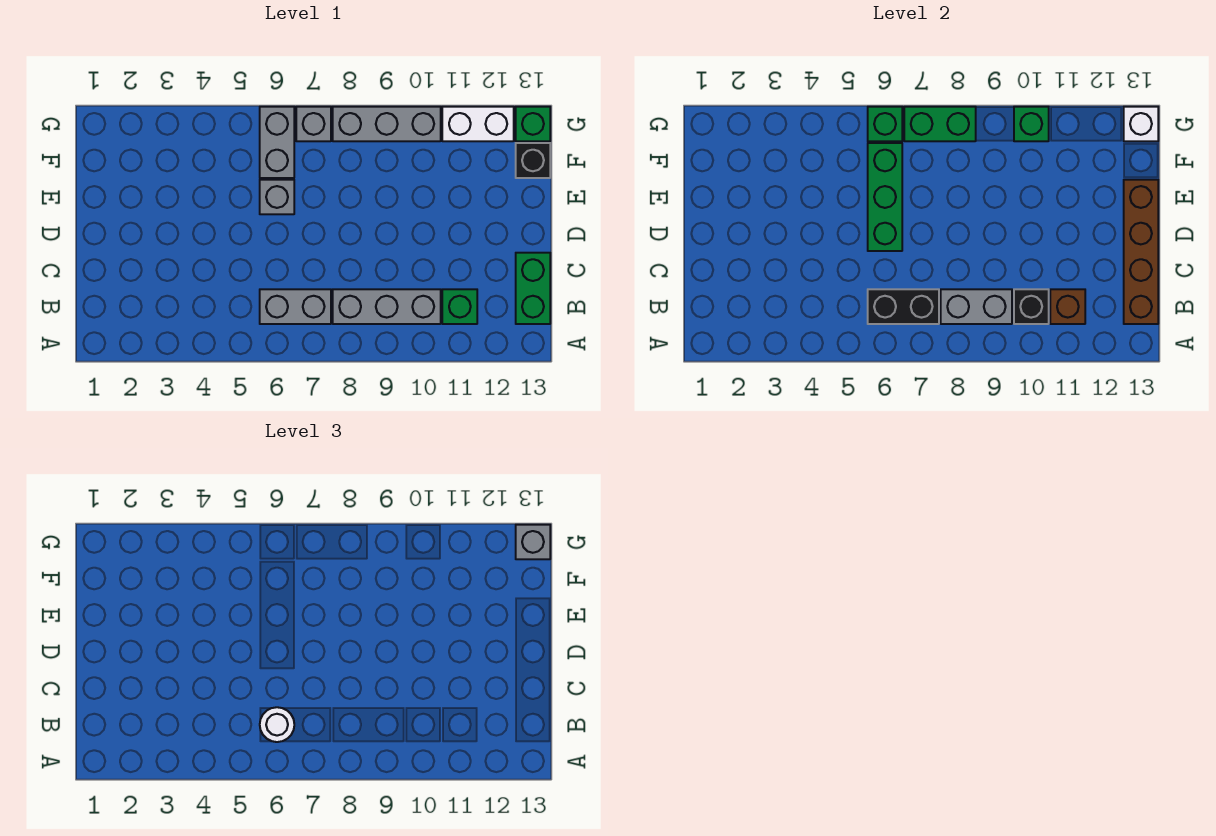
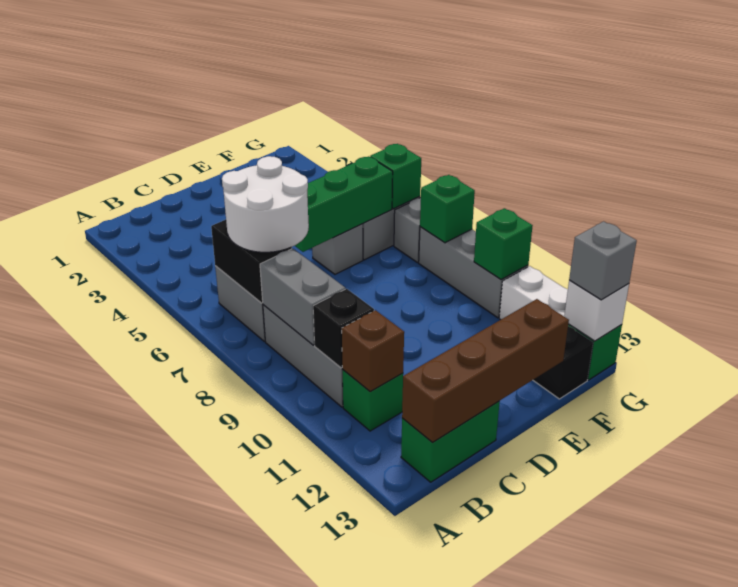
white round brick B6 level 3 -> white round brick B6:C7 level 3
green brick G7:G8 level 2 -> green brick G8 level 2

